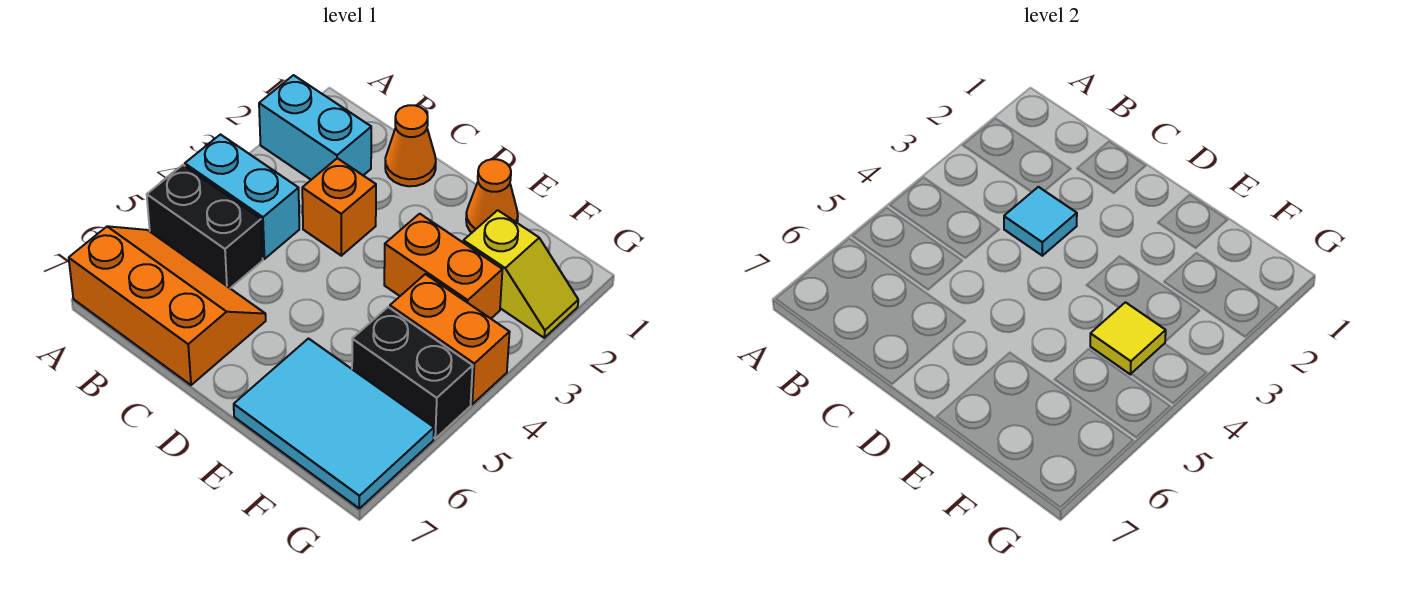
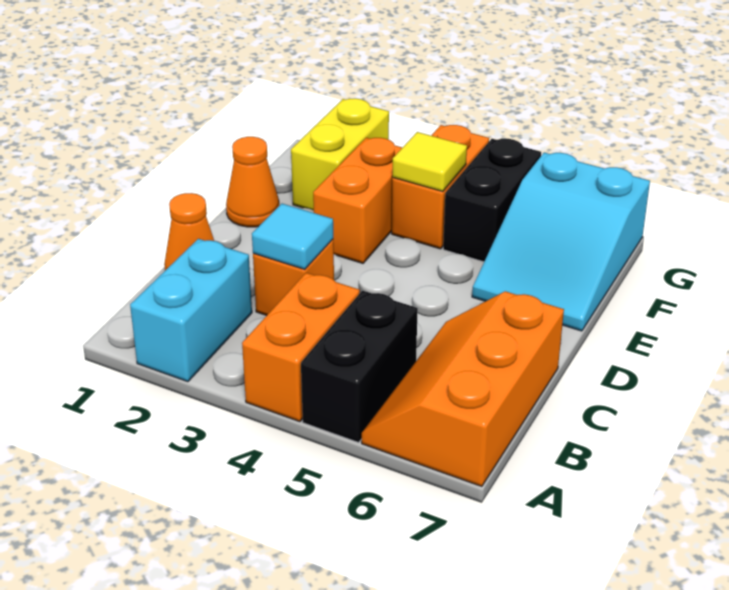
cyan brick A4:B4 level 1 -> orange brick A4:B4 level 1
cyan tile E6:G7 level 1 -> cyan slope E6:G7 level 1 top G
yellow slope F2:G2 level 1 top F -> yellow brick F2:G2 level 1

